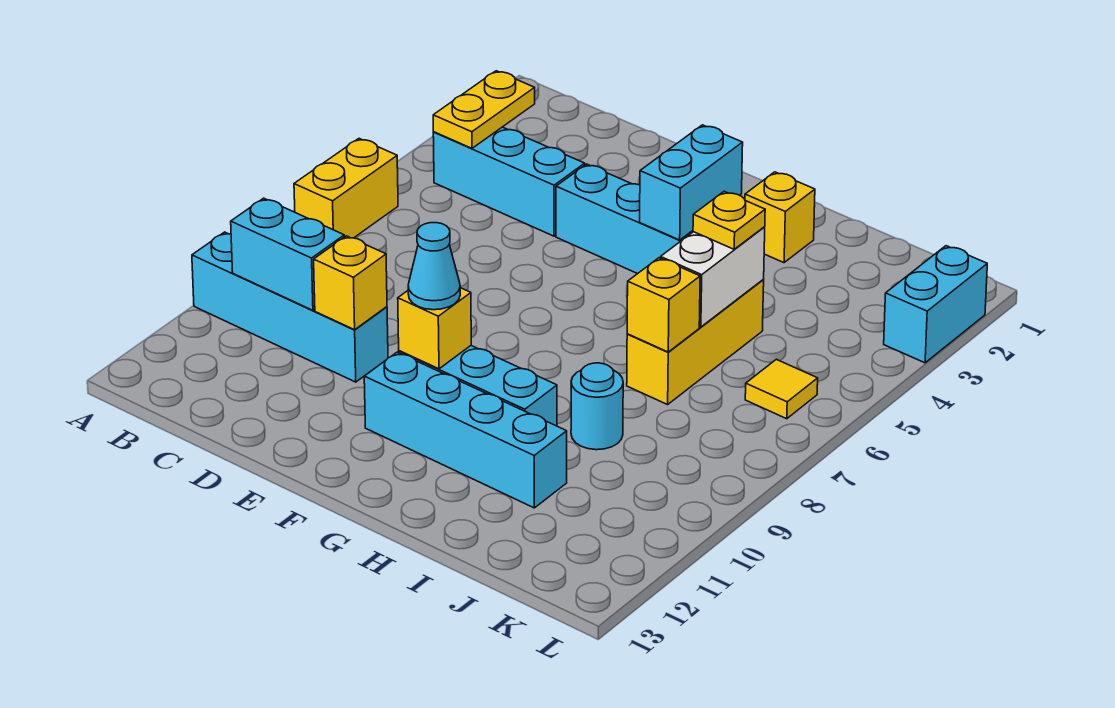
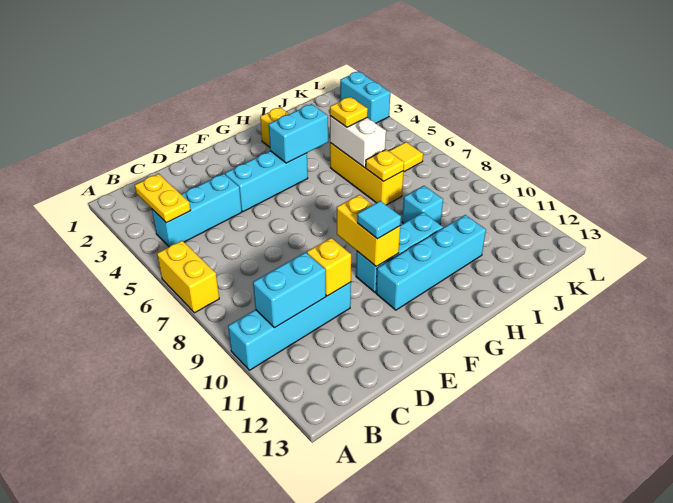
yellow brick F10 level 2 -> yellow brick F9:F10 level 2
cyan cone F10 level 3 -> cyan tile F10 level 3
cyan brick G3:G4 level 2 -> cyan brick G4:H4 level 2
yellow brick I7 level 2 -> yellow plate I7 level 2
cyan round brick I9 level 1 -> cyan brick I9 level 1

